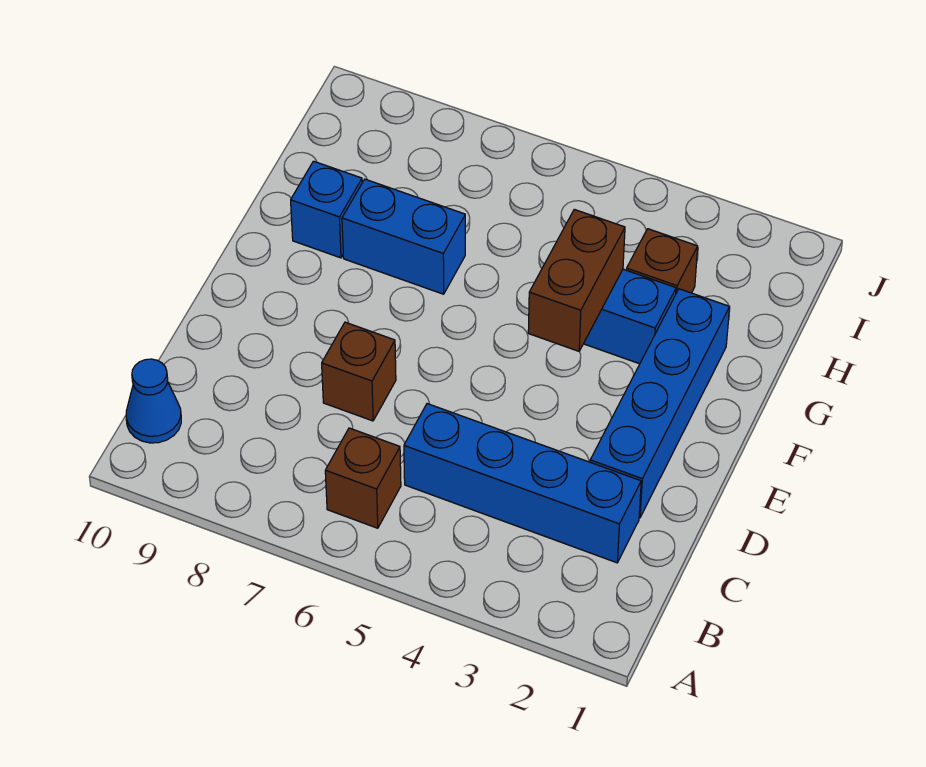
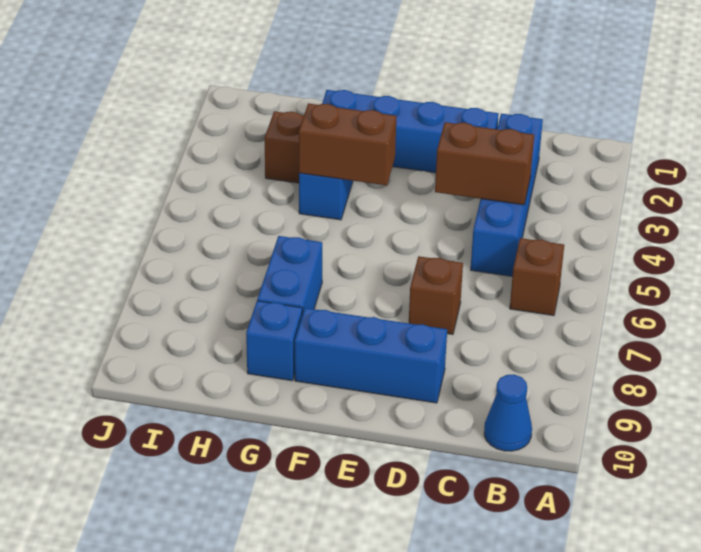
none -> brown brick C4:D4 level 2
none -> blue brick D9:F9 level 1

